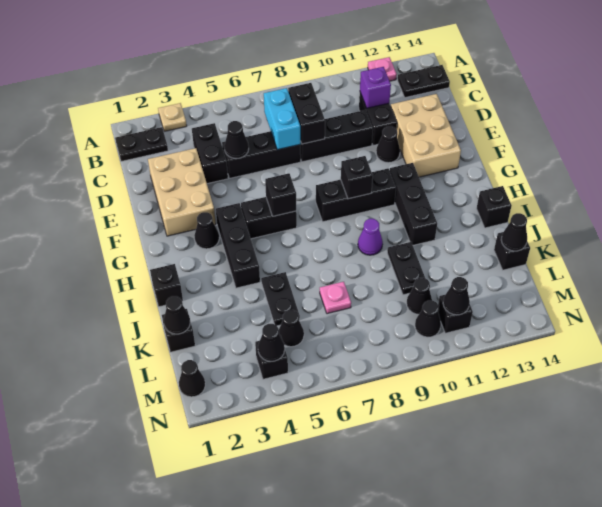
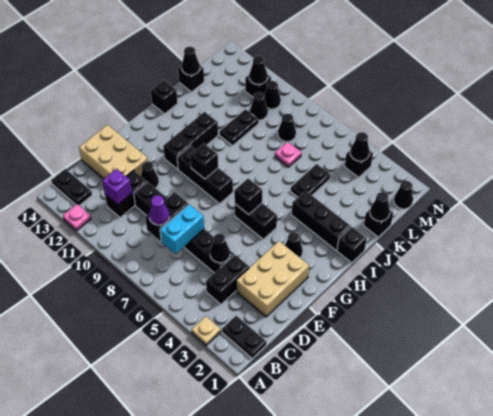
tan brick D12:F13 level 1 -> tan brick D12:E14 level 1
black brick G4:I4 level 1 -> black brick I2:I4 level 1
purple cone I9 level 1 -> purple cone C8 level 3
black cone L5 level 1 -> black cone L8 level 1

